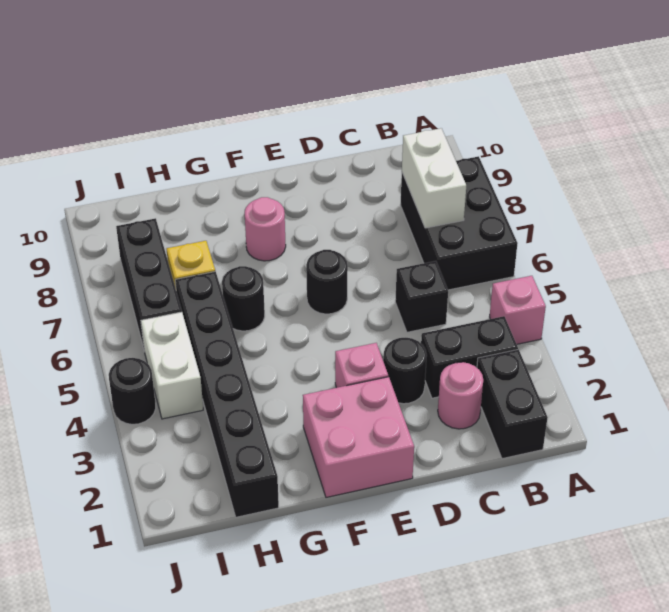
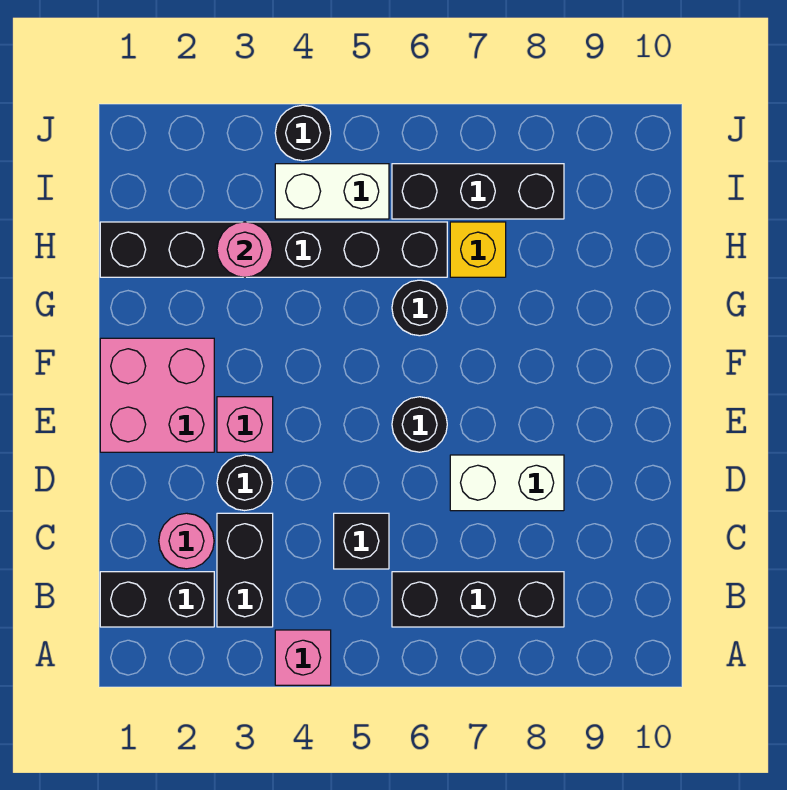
black brick A6:B8 level 1 -> black brick B6:B8 level 1
white brick B7:B8 level 2 -> white brick D7:D8 level 1
pink round brick F8 level 1 -> pink round brick H3 level 2

